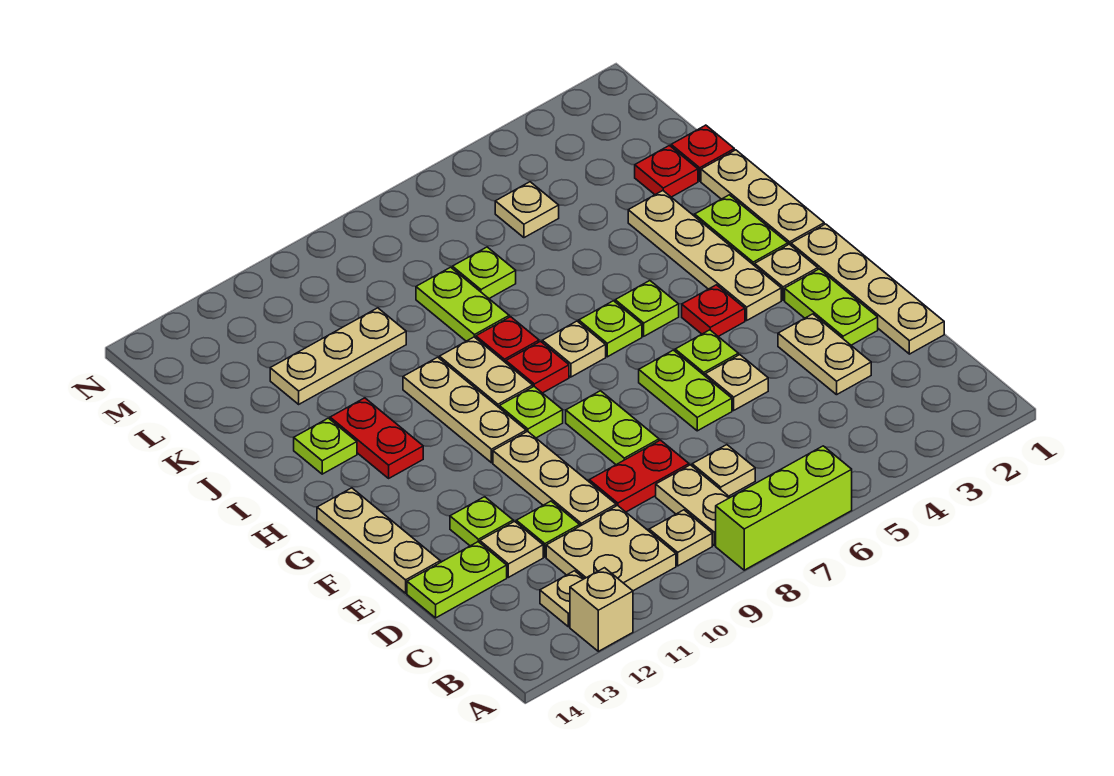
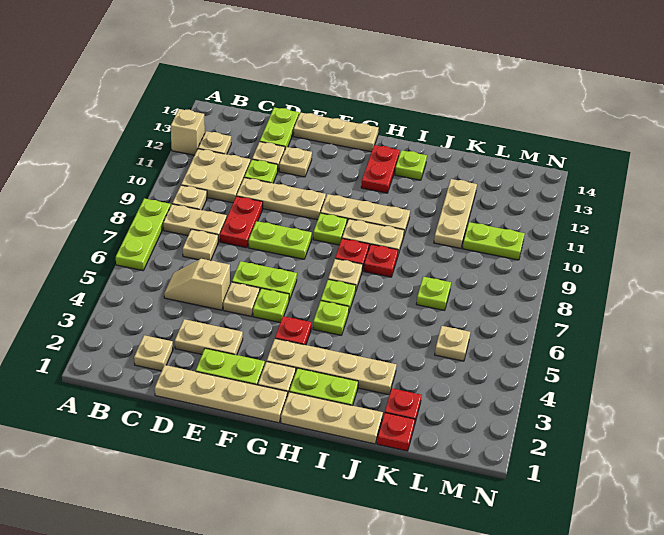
lime brick A6:A8 level 1 -> lime plate A6:A8 level 1
none -> tan plate C2 level 1
none -> tan slope C5:D5 level 1 top D
lime plate E12 level 1 -> tan plate E12 level 1
red plate H12:I12 level 1 -> red plate H12:H13 level 1
lime plate J8:K8 level 1 -> lime plate L10:M10 level 1

